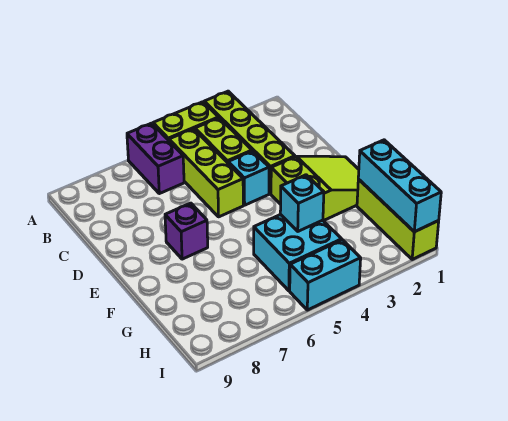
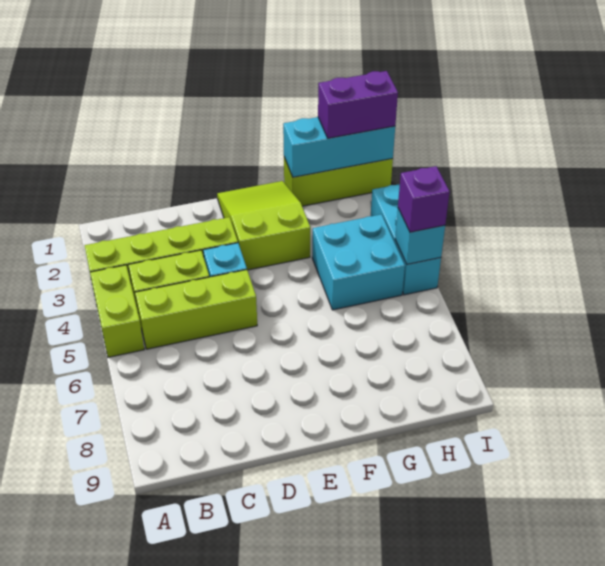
purple brick A6:B6 level 1 -> purple brick H1:I1 level 3
purple brick E7 level 1 -> purple brick I5 level 3
cyan brick G4 level 2 -> cyan brick I5 level 2
cyan brick I4:I5 level 1 -> cyan brick I3:I5 level 1

